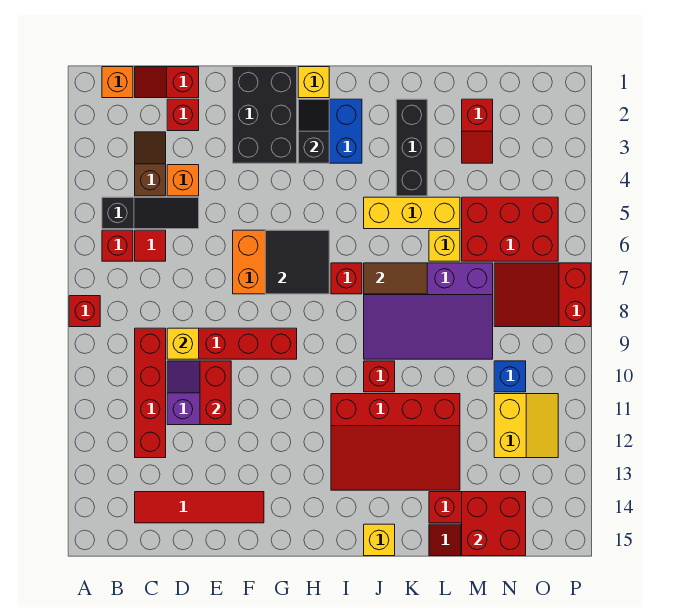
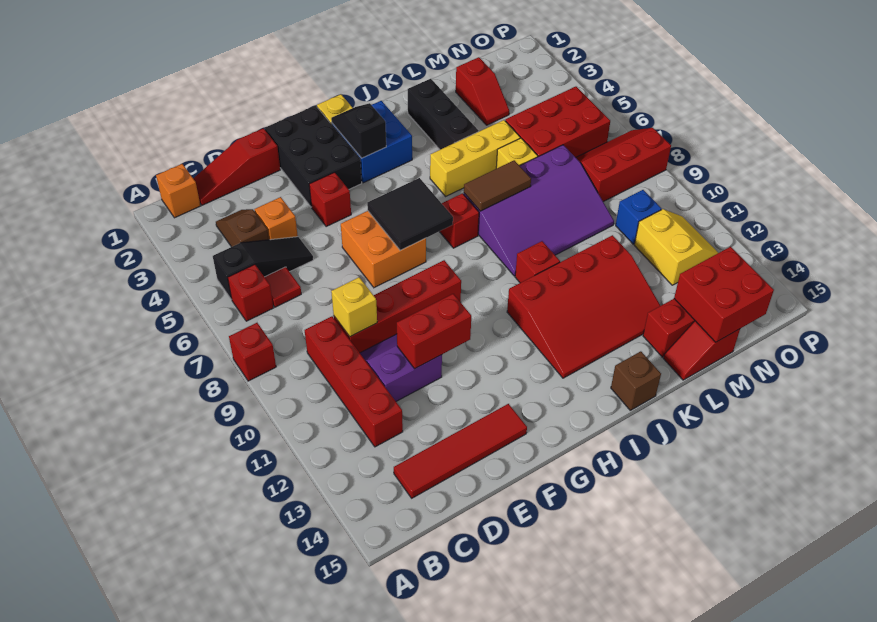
red slope C1:D1 level 1 top D -> red slope C1:E1 level 1 top E
red brick D2 level 1 -> red brick F4 level 1
red brick E10:E11 level 2 -> red brick E11:F11 level 2
yellow brick J15 level 1 -> brown brick J15 level 1
red slope N7:P8 level 1 top P -> red slope N7:P8 level 1 top 8

